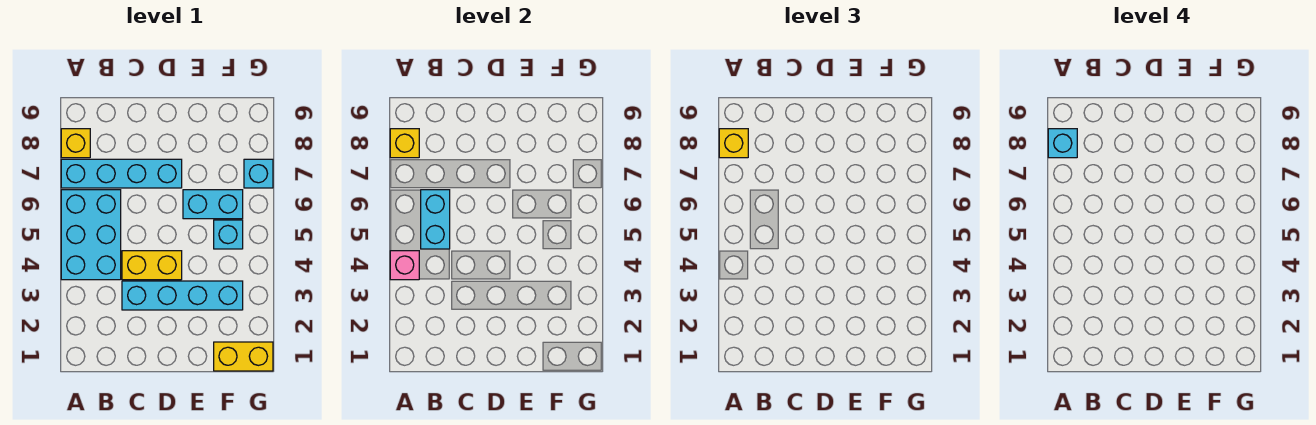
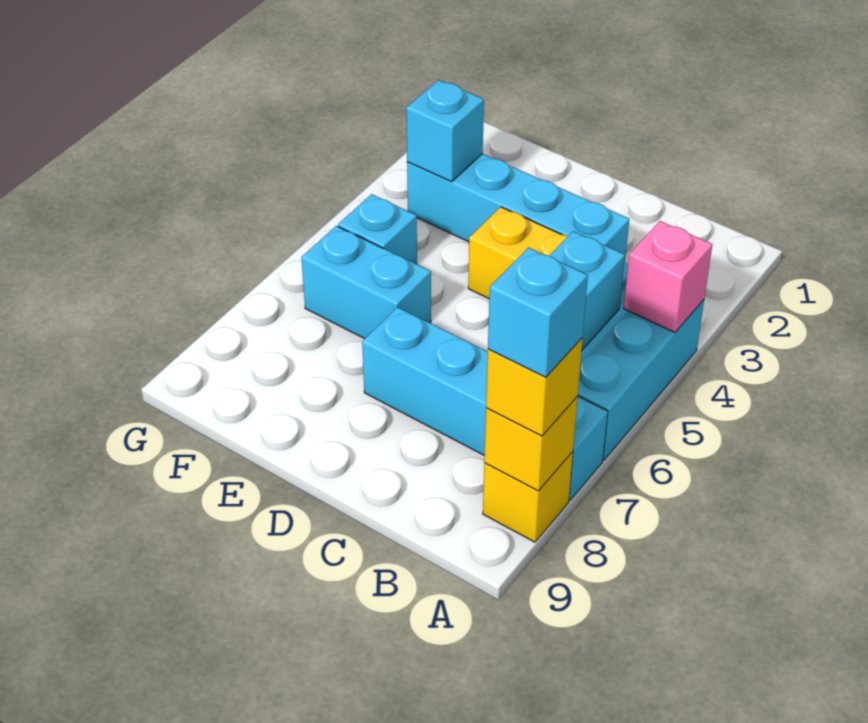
yellow brick F1:G1 level 1 -> none
cyan brick G7 level 1 -> cyan brick F3 level 2

